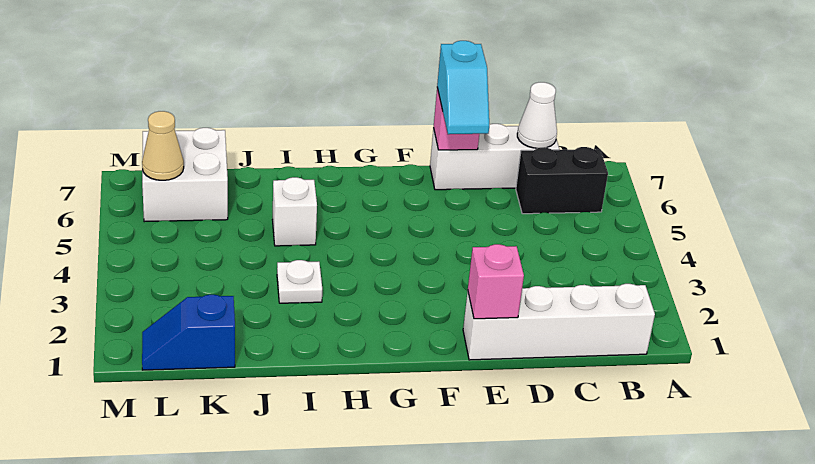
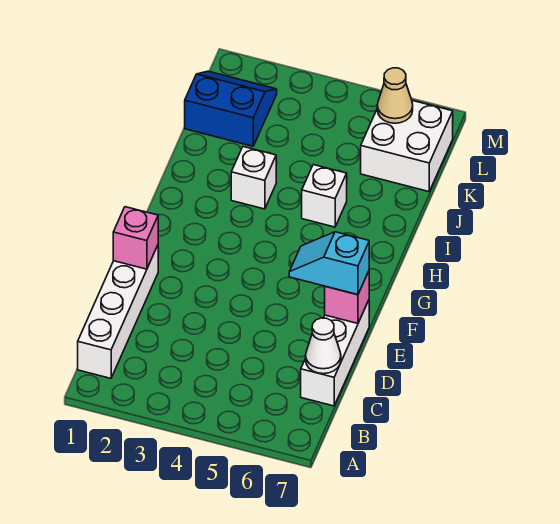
black brick B6:C6 level 1 -> none
white plate I3 level 1 -> white brick I3 level 1
blue slope K1:L1 level 1 top K -> blue slope K1:L2 level 1 top K

